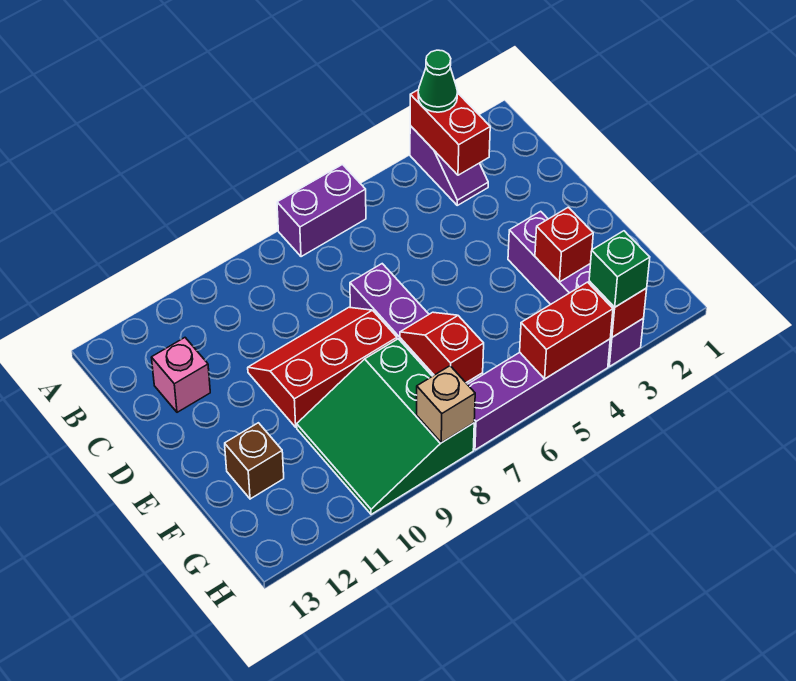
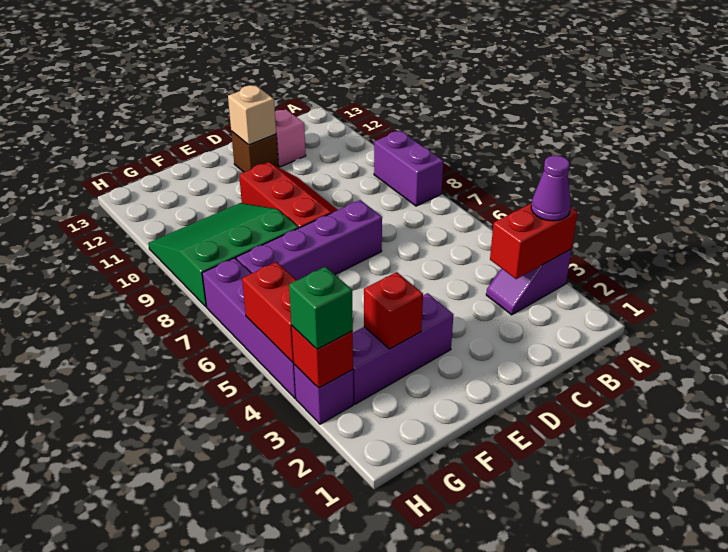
green cone A3 level 3 -> purple cone A3 level 3
purple brick A6:A7 level 1 -> purple brick A8:A9 level 1
red slope F7:G7 level 2 top G -> none
brown brick F12 level 1 -> brown brick D12 level 1
tan brick H8 level 2 -> tan brick D12 level 2

